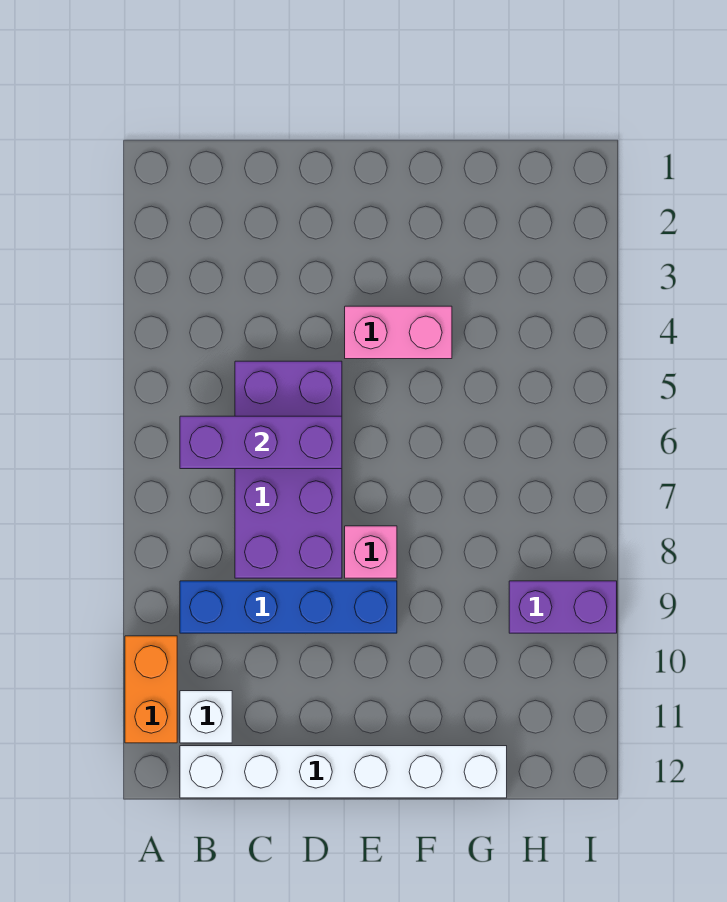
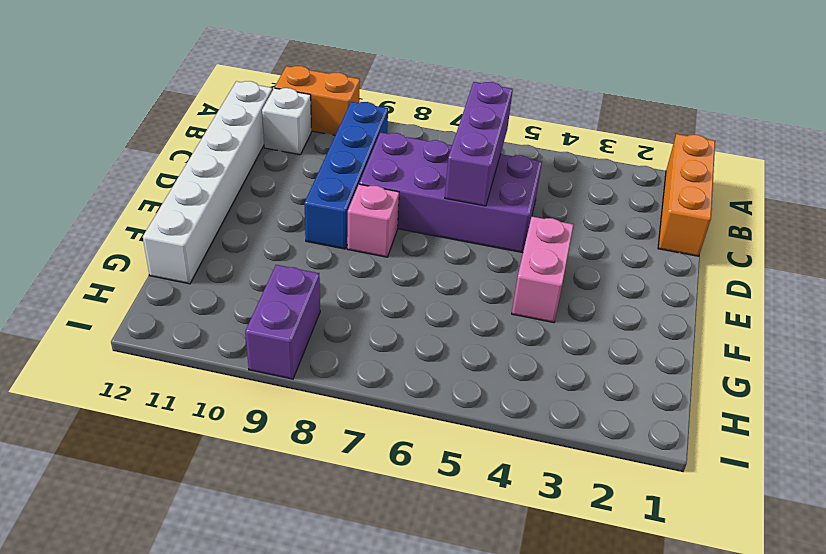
none -> orange brick A1:C1 level 1

